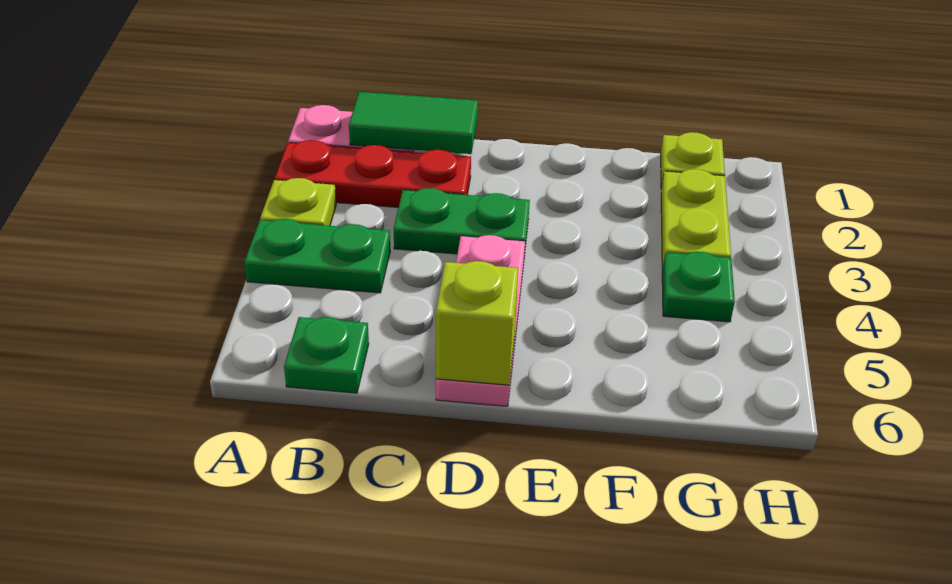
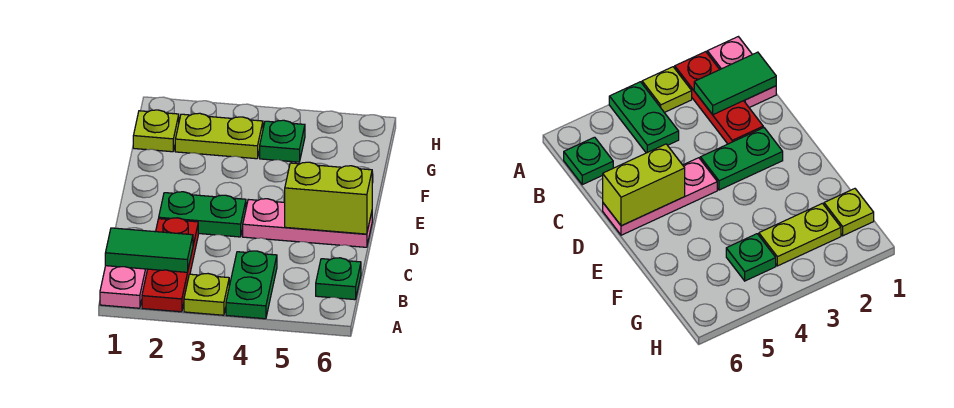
green tile B1:C1 level 2 -> green tile B1:B2 level 2
green plate C3:D3 level 1 -> green plate D2:D3 level 1
lime brick D6 level 2 -> lime brick D5:D6 level 2

